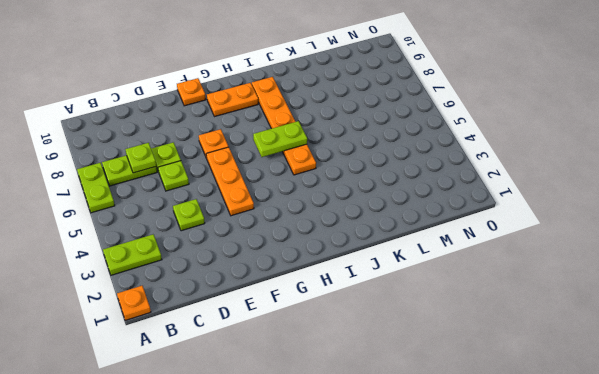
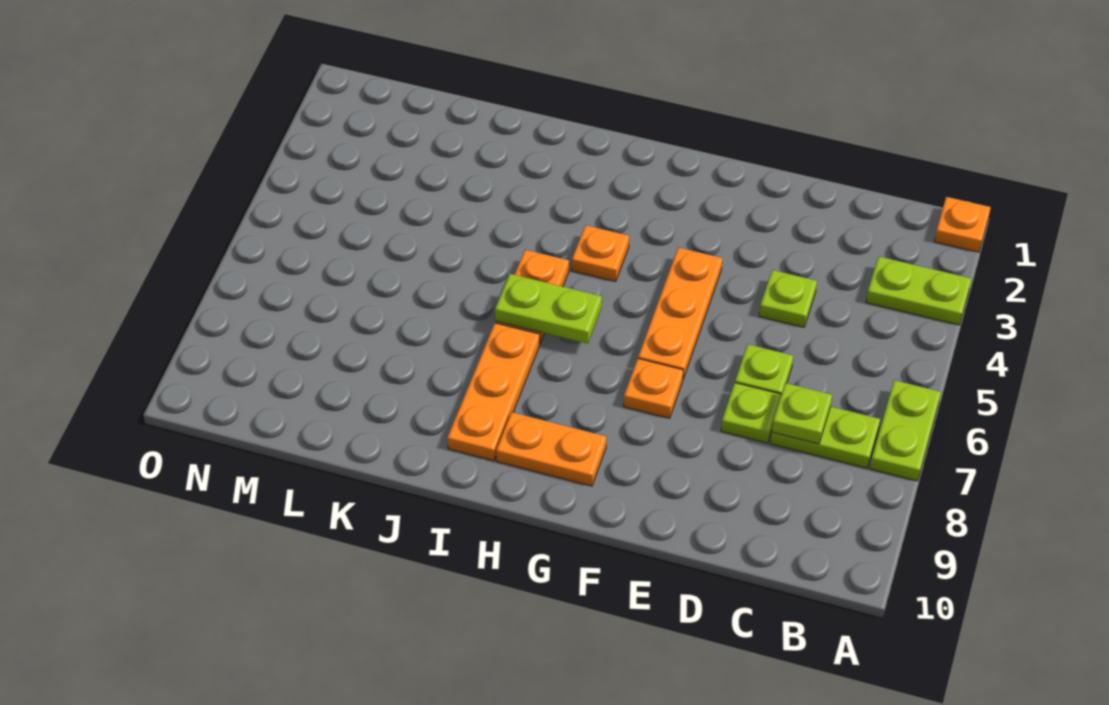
orange plate F10 level 1 -> orange plate H4 level 1

